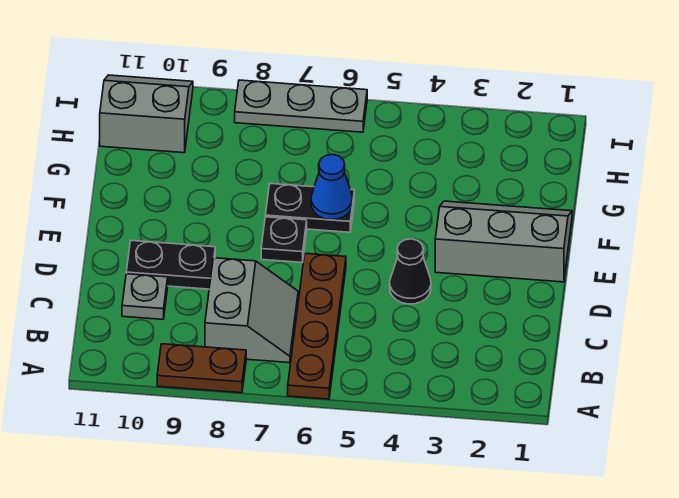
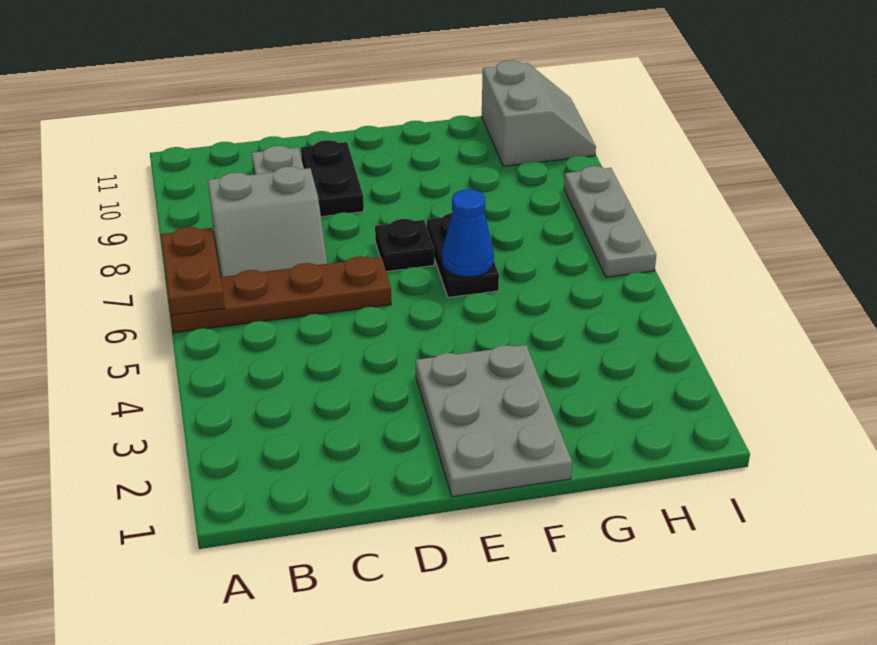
brown plate A8:A9 level 1 -> brown plate A6:A7 level 2
black cone D4 level 1 -> none
grey slope E1:F3 level 1 top E -> grey plate E1:F3 level 1

